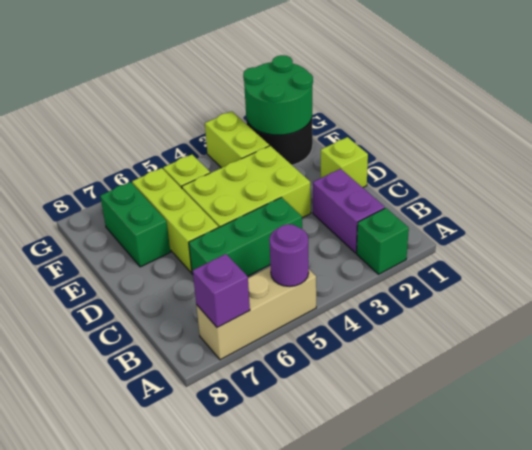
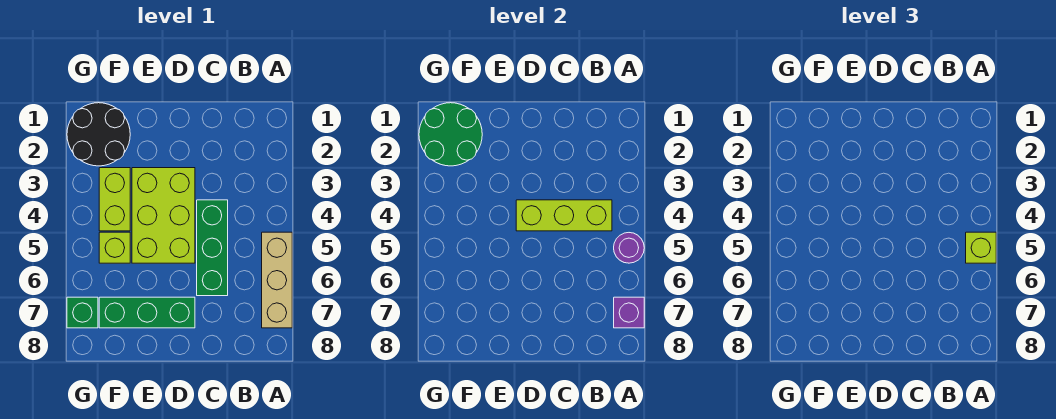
green brick A2 level 1 -> green brick G7 level 1
purple brick B2:C2 level 1 -> none
lime brick D1 level 1 -> lime brick A5 level 3
lime brick D6:F6 level 1 -> lime brick B4:D4 level 2
green brick E7:F7 level 1 -> green brick D7:F7 level 1
lime brick F3:G3 level 1 -> lime brick F3:F4 level 1

